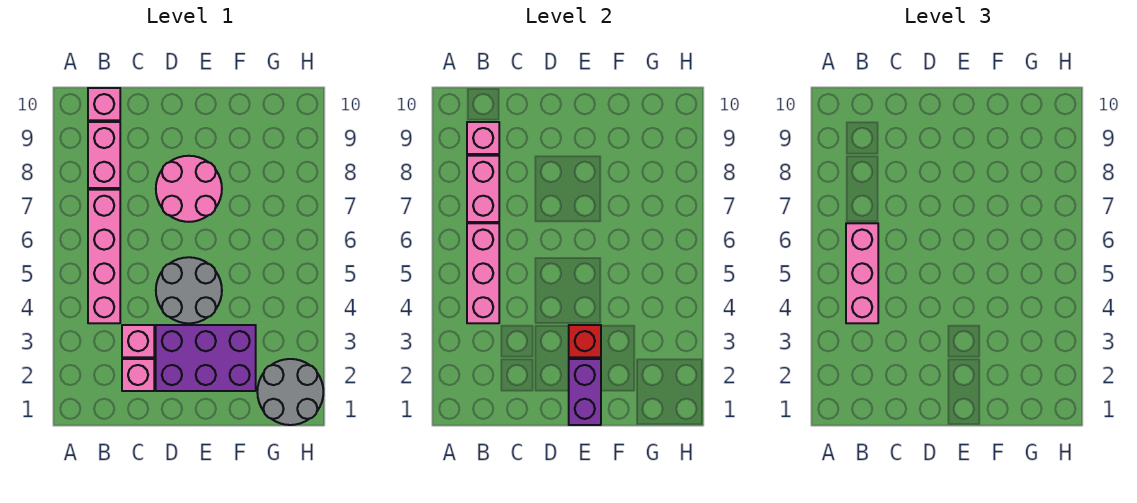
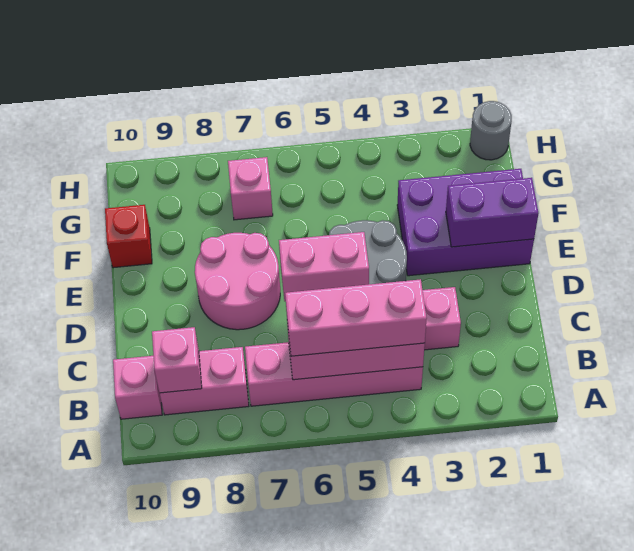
pink brick B7:B8 level 2 -> pink brick D5:D6 level 2
pink brick C2 level 1 -> pink brick G7 level 1
purple brick D2:F3 level 1 -> purple brick E1:F3 level 1
red brick E3 level 2 -> red brick F10 level 1
grey round brick G1:H2 level 1 -> grey round brick H1 level 1

